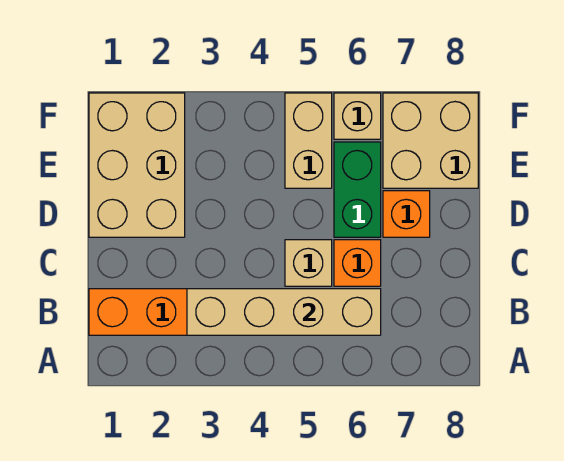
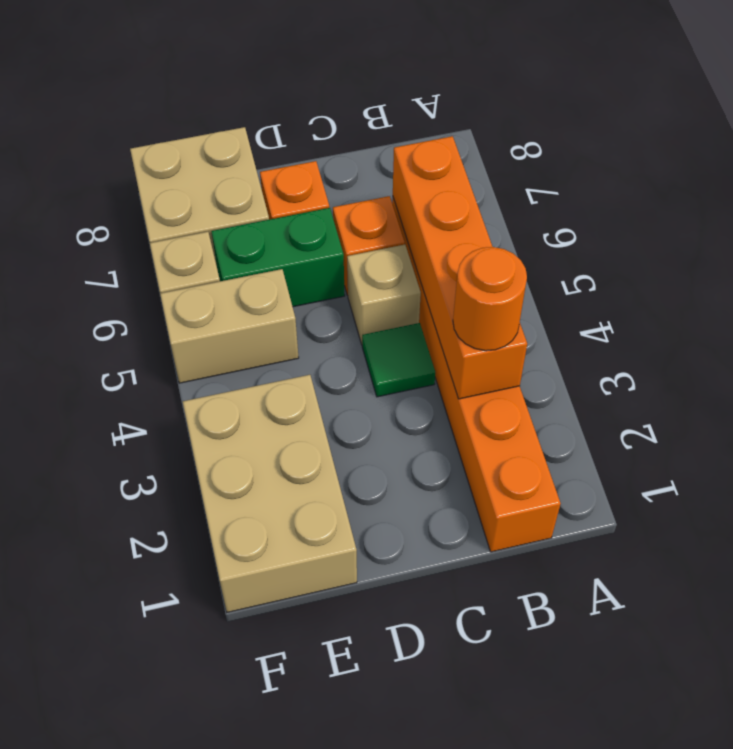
tan brick B3:B6 level 2 -> orange brick B3:B6 level 2
none -> orange round brick B3 level 3
none -> green tile C4 level 1
tan brick D1:F2 level 1 -> tan brick E1:F3 level 1

